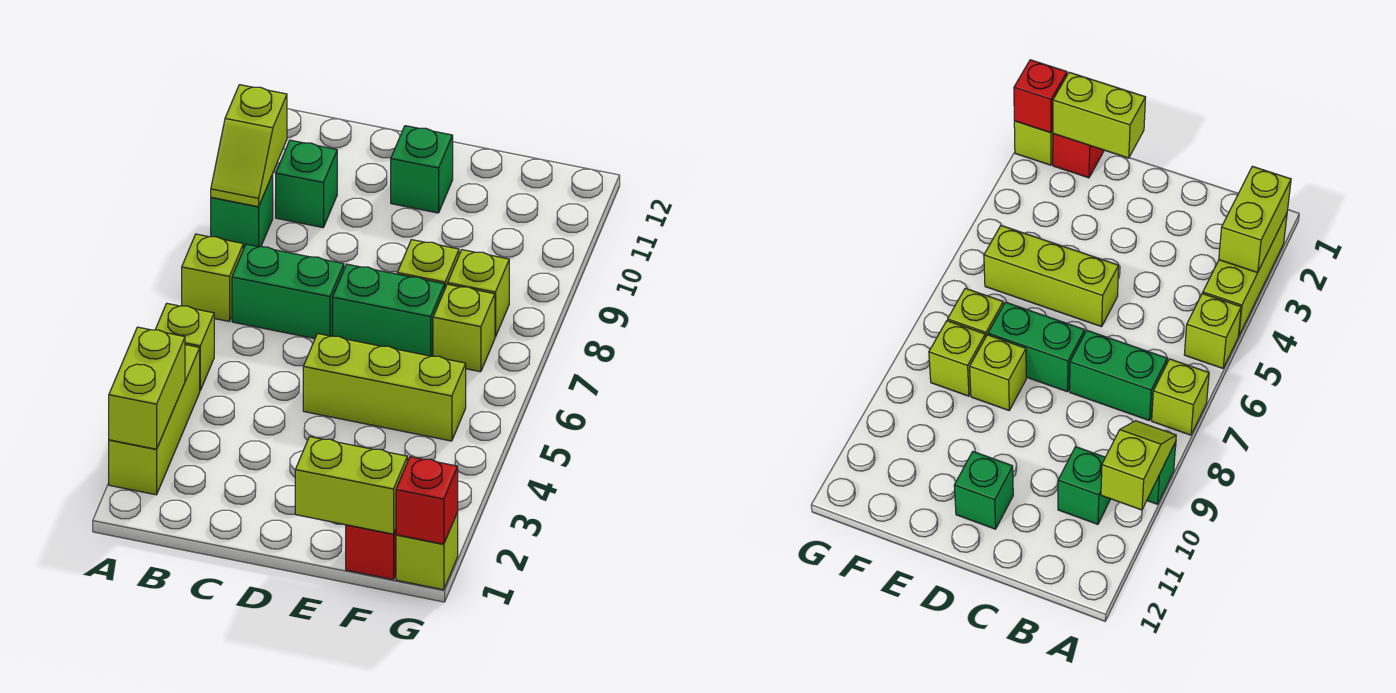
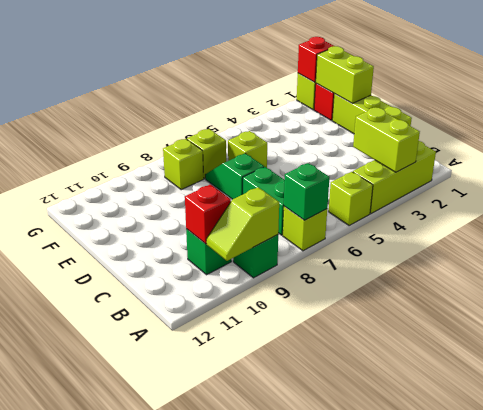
lime brick A2:A3 level 2 -> lime brick A3:B3 level 2
lime slope A9:A10 level 2 top 10 -> lime slope A9:A10 level 2 top 9
none -> red brick B10 level 2
lime brick D5:F5 level 1 -> lime brick C1:E1 level 1
green brick D7:E7 level 1 -> green slope D7:E7 level 1 top D
green brick D11 level 1 -> green brick A7 level 2
lime brick E8 level 1 -> lime brick E6 level 1

